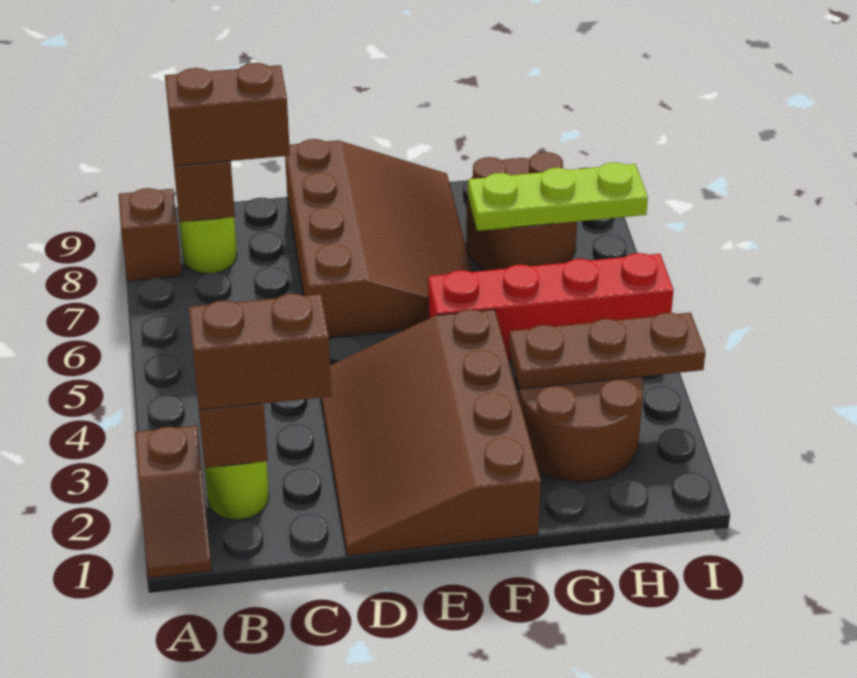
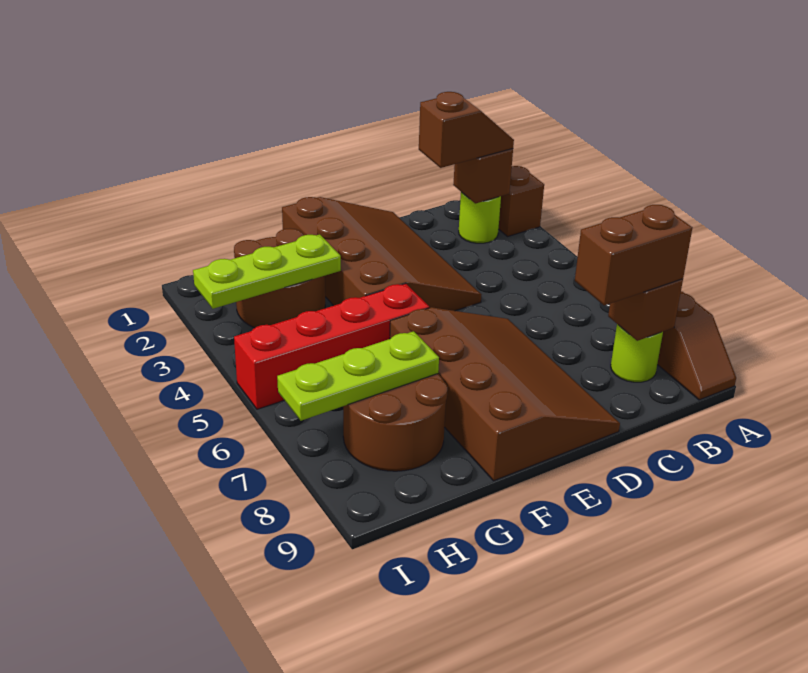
brown brick B2:C2 level 3 -> brown slope B2:C2 level 3 top C
brown slope D6:F9 level 1 top D -> brown slope D6:F9 level 1 top F
brown plate G3:I3 level 2 -> lime plate G3:I3 level 2

